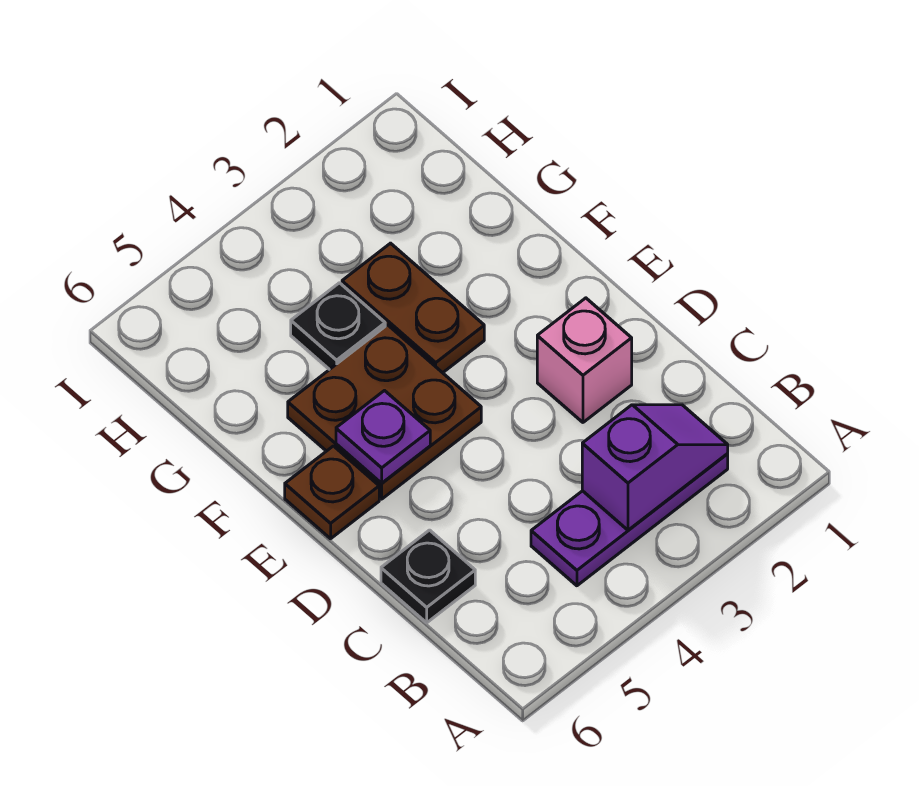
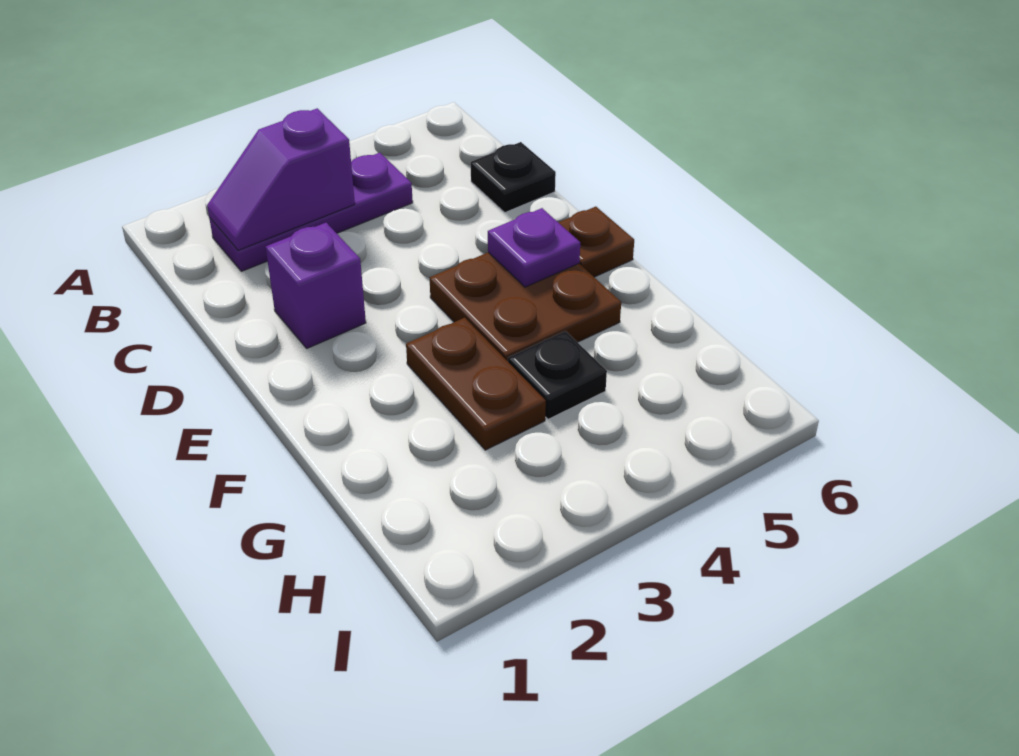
pink brick D2 level 1 -> purple brick D2 level 1

